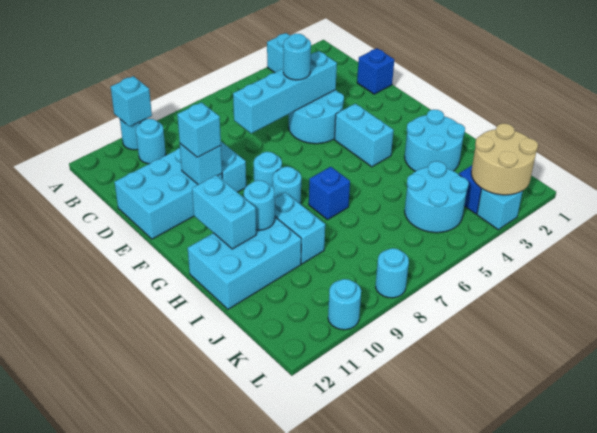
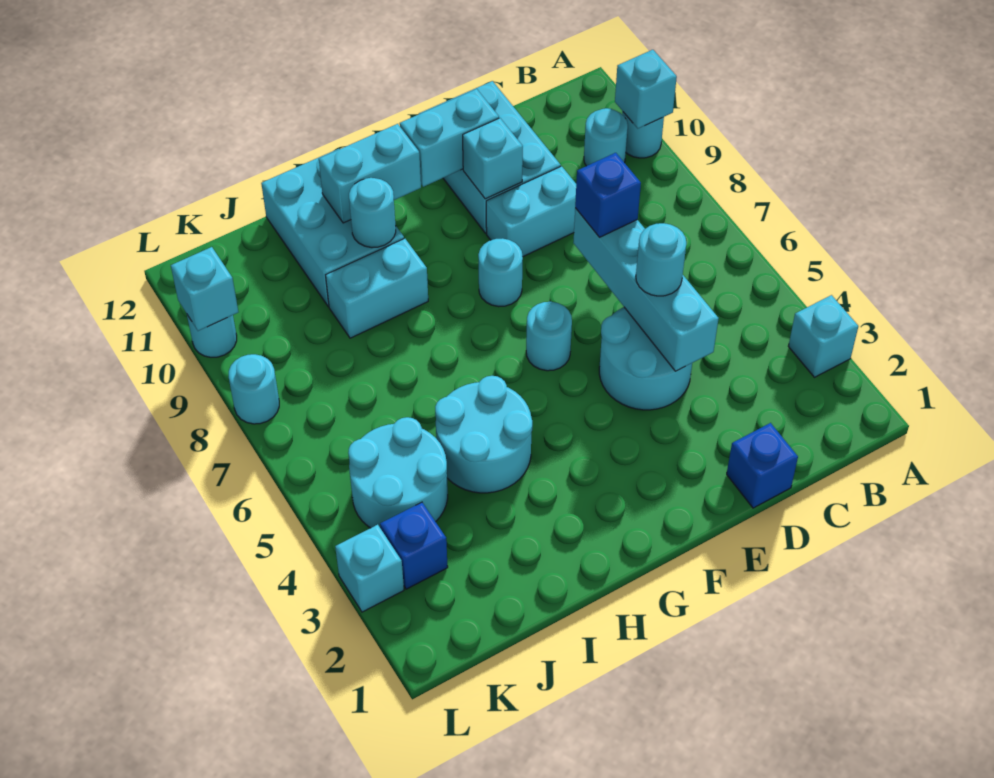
cyan brick E10 level 3 -> cyan brick L10 level 2
cyan brick F4:G4 level 1 -> cyan brick E11:F11 level 2
cyan round brick G8 level 1 -> cyan round brick F6 level 1
cyan round brick H2:I3 level 1 -> cyan round brick H4:I5 level 1
blue brick H7 level 1 -> blue brick D7 level 3
tan round brick K2:L3 level 2 -> none

